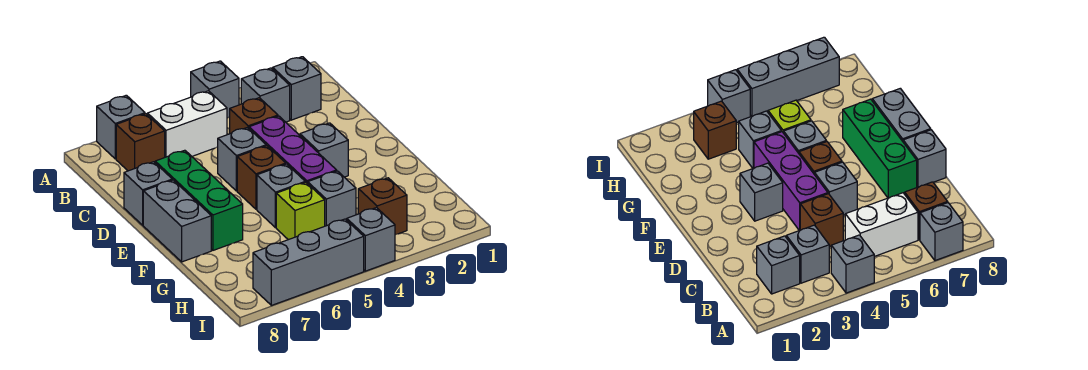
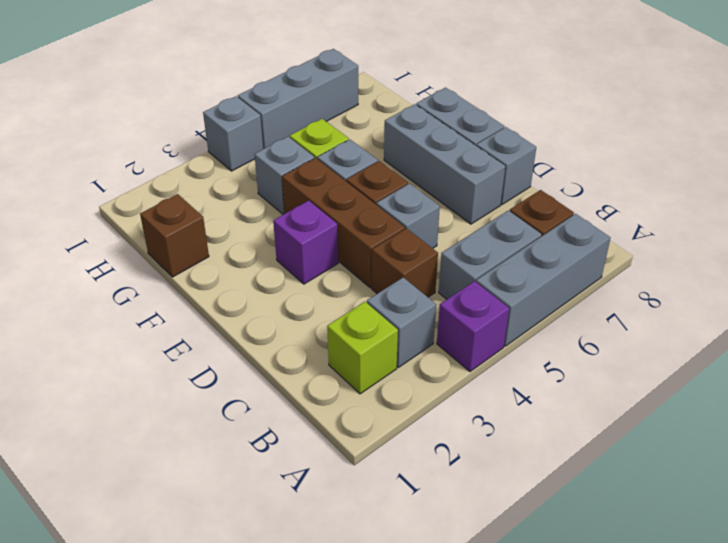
grey brick A4 level 1 -> purple brick A4 level 1
grey brick A7 level 1 -> grey brick A5:A7 level 1
grey brick B2 level 1 -> lime brick B2 level 1
white brick B5:B6 level 1 -> grey brick B5:B6 level 1
purple brick D4:F4 level 1 -> brown brick D4:F4 level 1
green brick D7:F7 level 1 -> grey brick D7:F7 level 1
grey brick E3 level 1 -> purple brick E3 level 1
brown brick H3 level 1 -> brown brick G1 level 1

